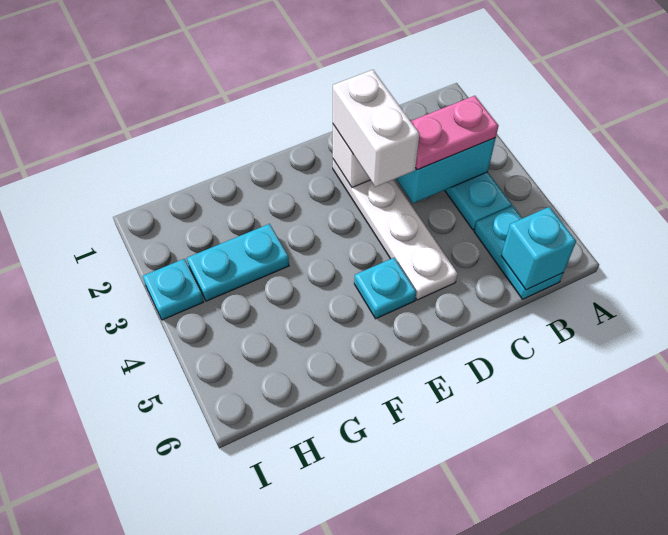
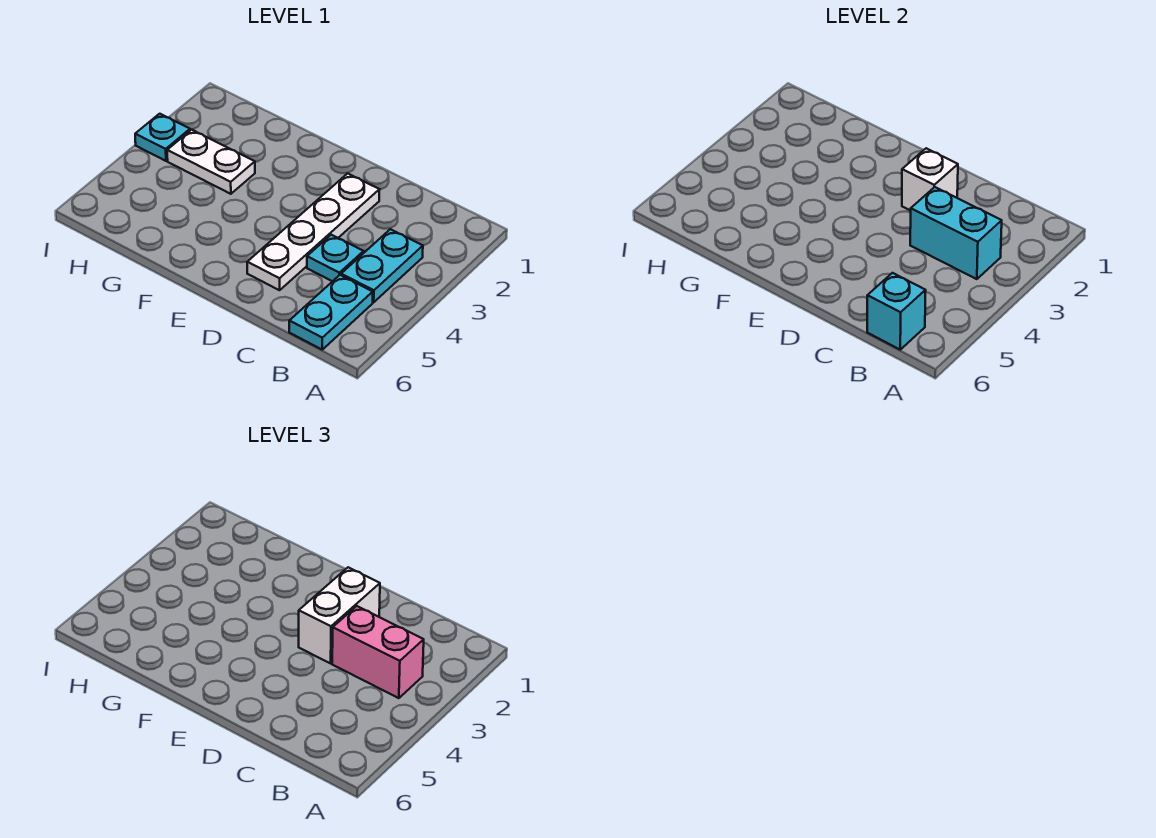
pink plate B3:C3 level 3 -> pink brick B3:C3 level 3
cyan plate E5 level 1 -> cyan plate C4 level 1
cyan plate G3:H3 level 1 -> white plate G3:H3 level 1

